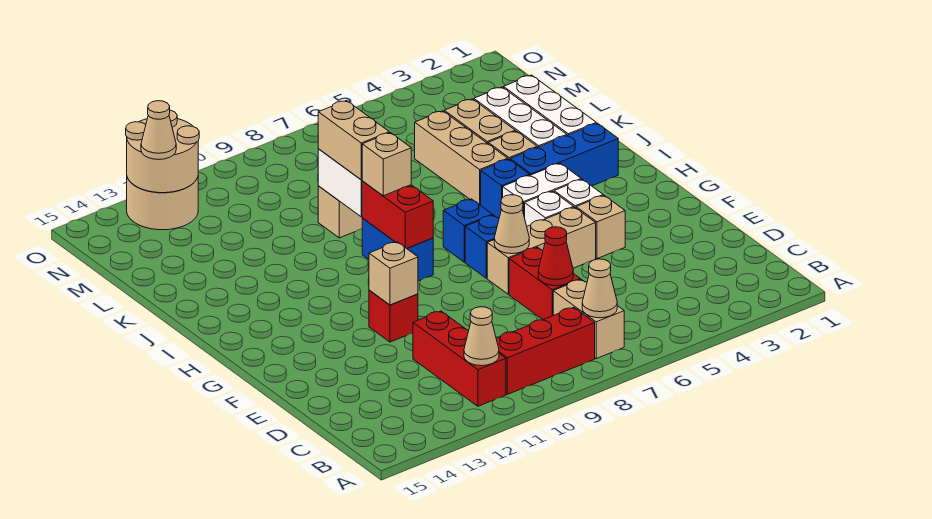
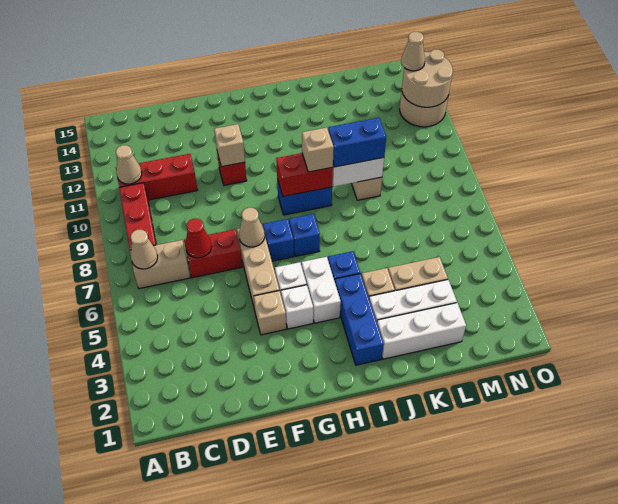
tan brick J5:L5 level 1 -> none
tan brick J9:K9 level 3 -> blue brick J9:K9 level 3

